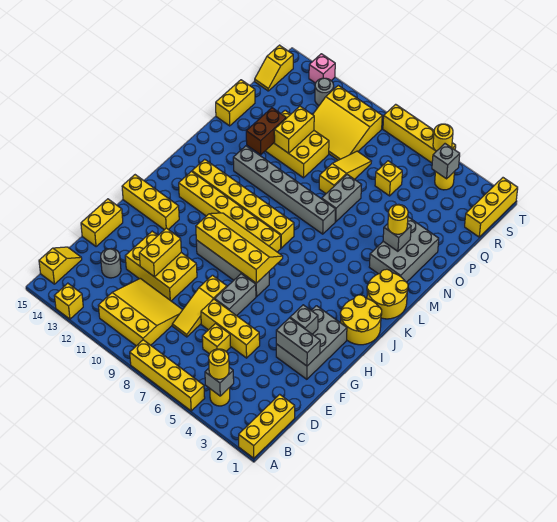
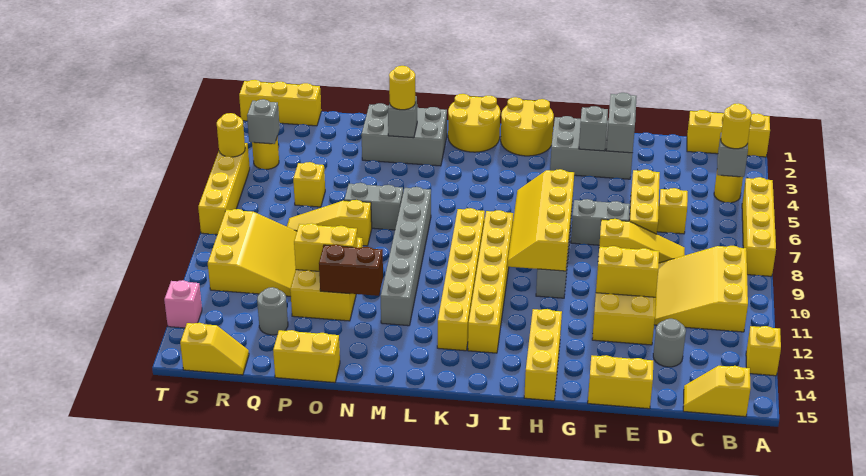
grey round brick S12 level 1 -> grey round brick Q13 level 1

